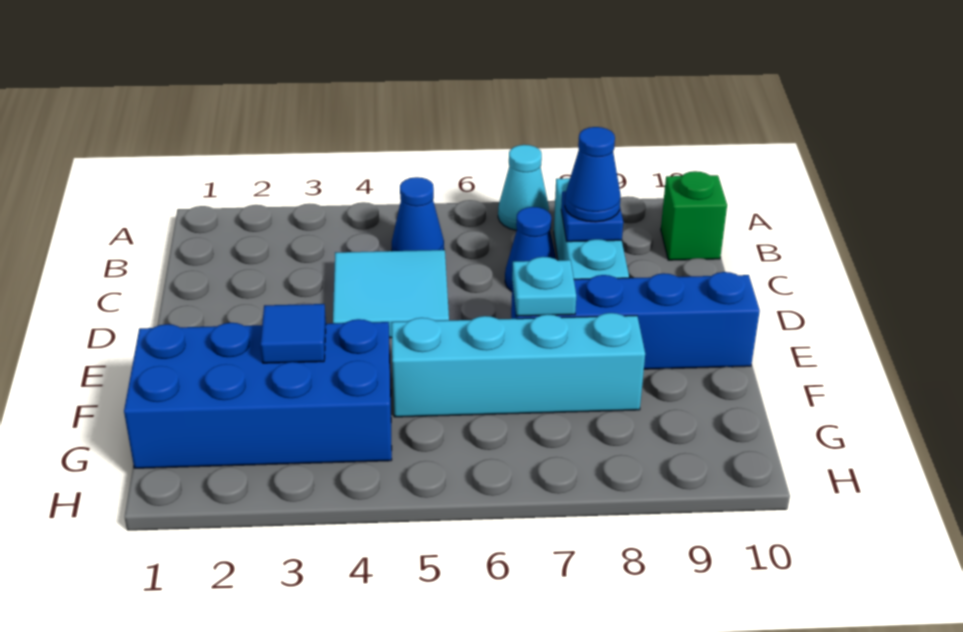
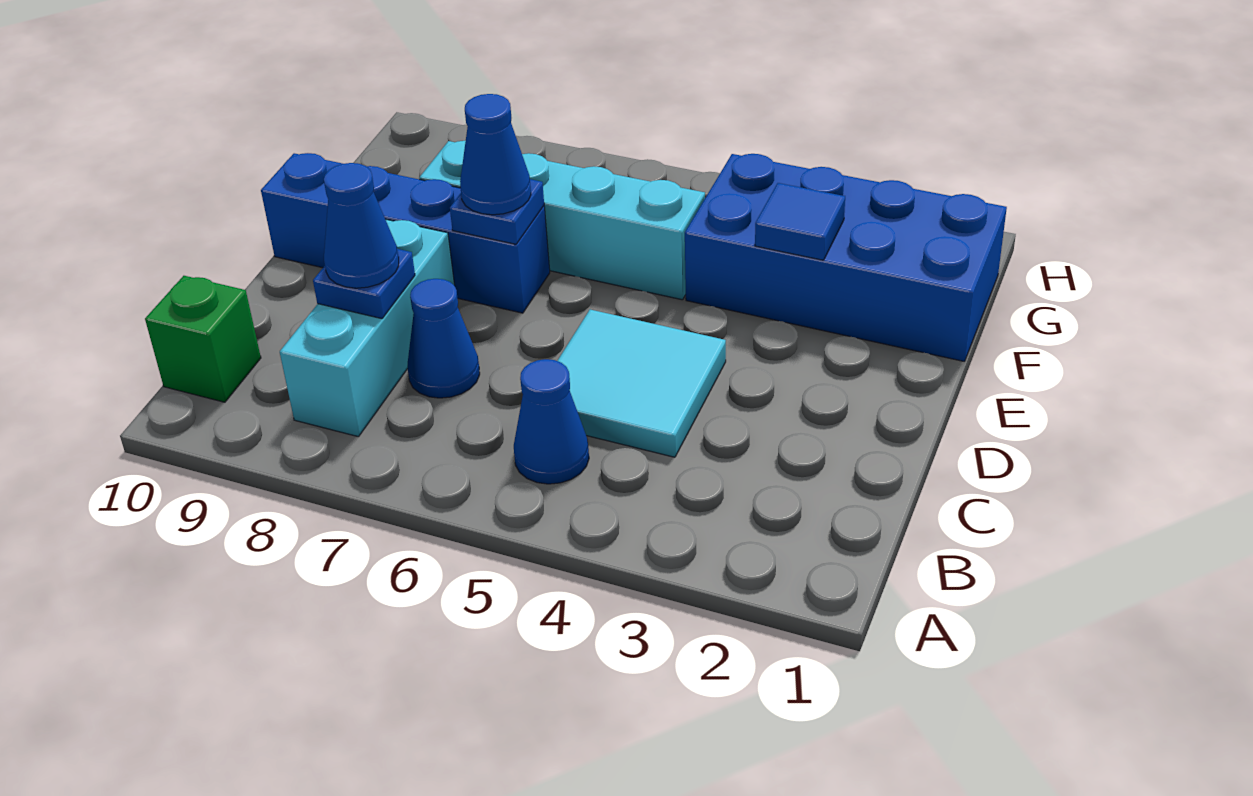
cyan cone A7 level 1 -> none
cyan plate E7 level 2 -> blue plate E7 level 2
none -> blue cone E7 level 3

